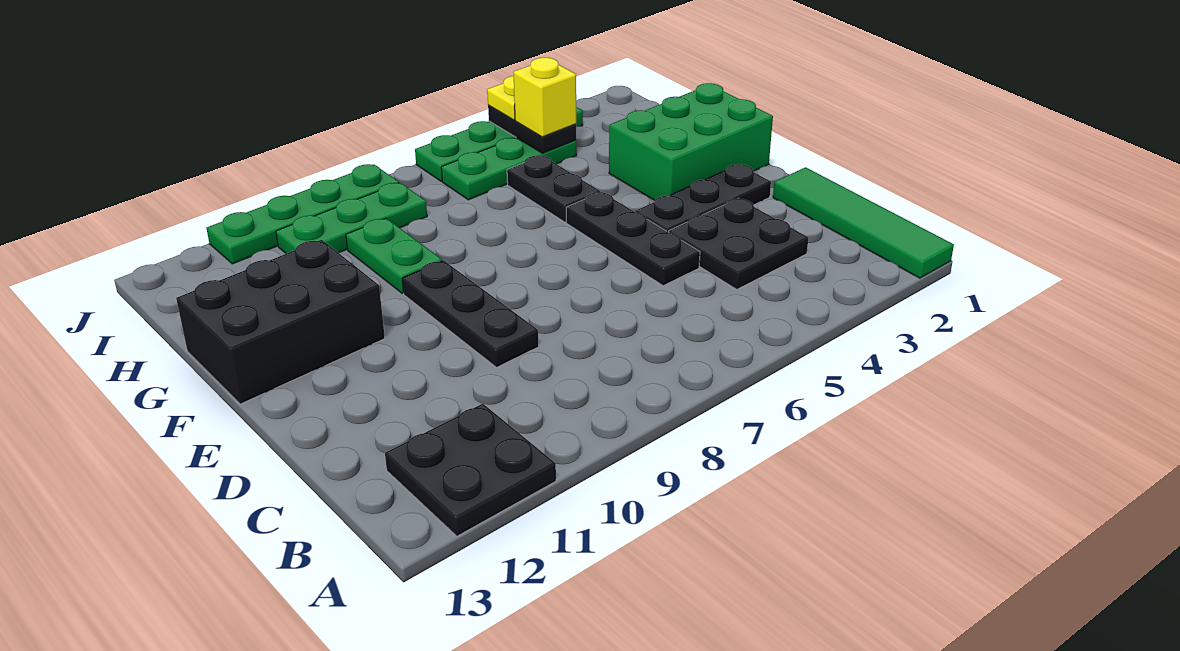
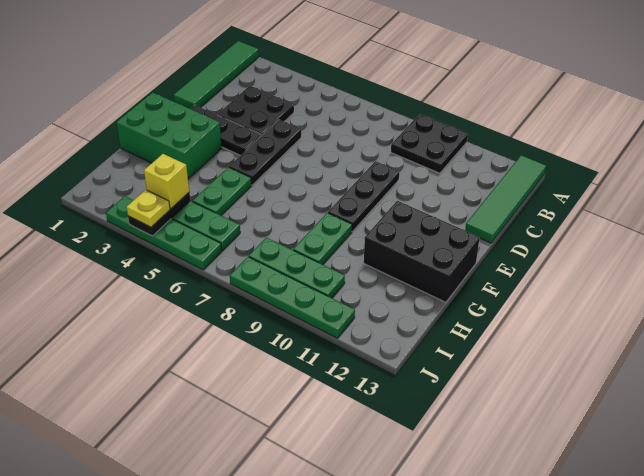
black plate A11:B12 level 1 -> black plate A9:B10 level 1
none -> green tile A13:D13 level 1
black plate G5:H5 level 1 -> green plate G5:H5 level 1

